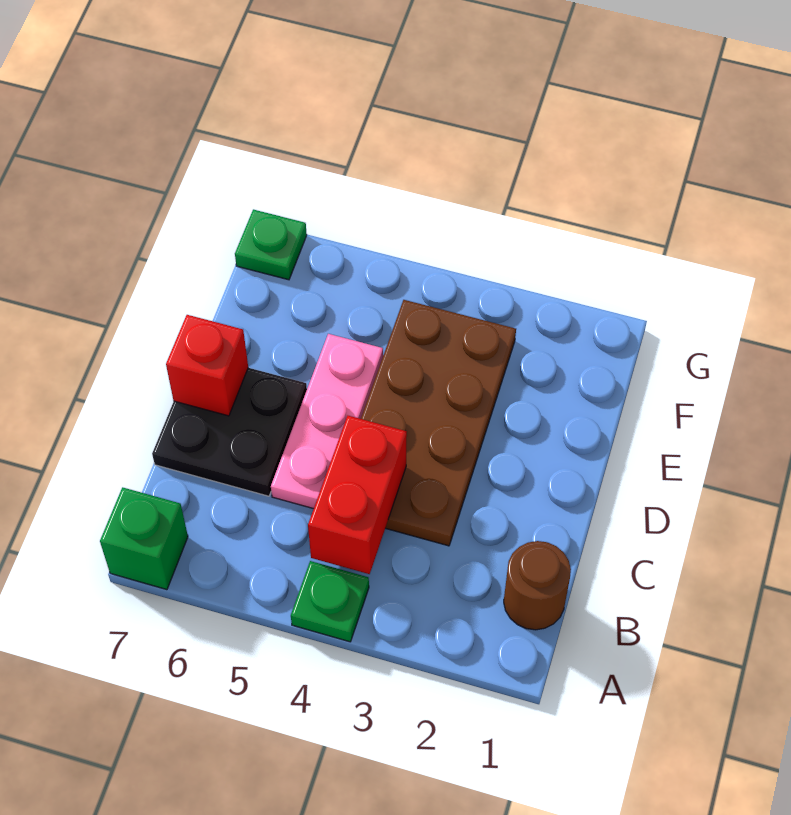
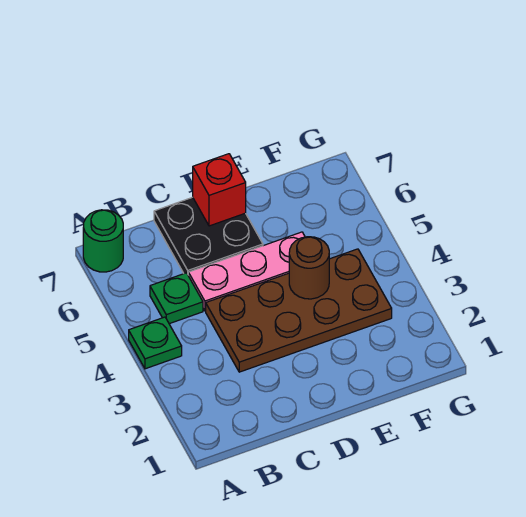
green brick A7 level 1 -> green round brick A7 level 1
brown round brick B1 level 1 -> brown round brick E4 level 2
red brick B4:C4 level 2 -> none
green plate G7 level 1 -> green plate B5 level 1

